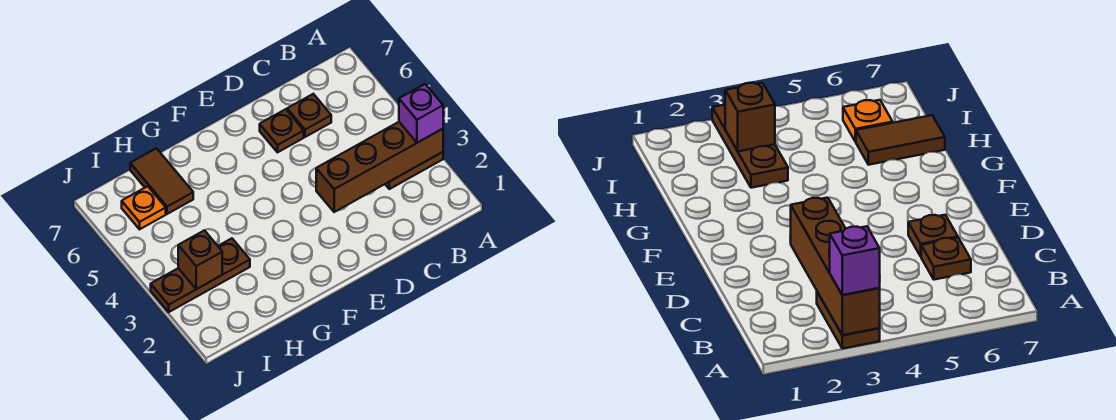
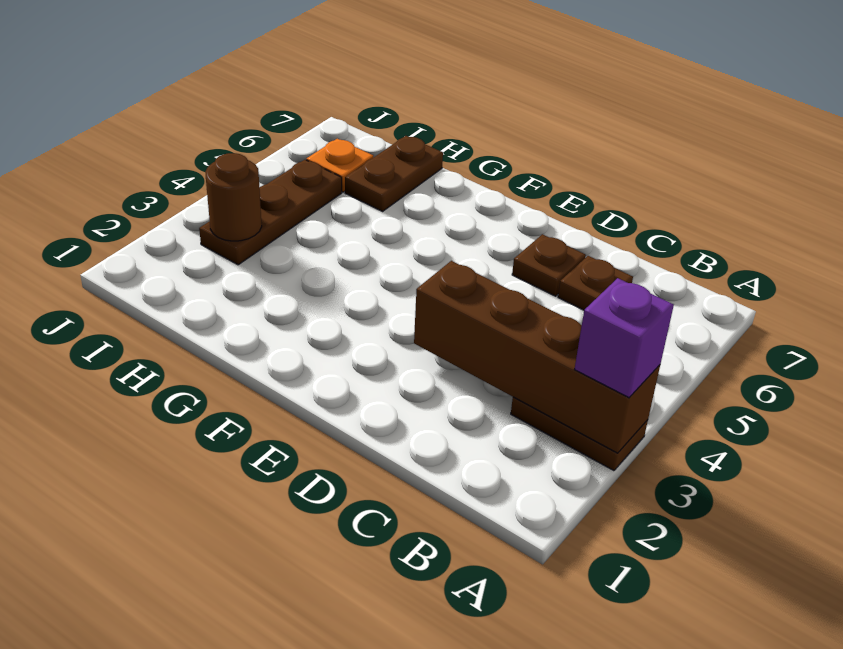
brown plate H3:J3 level 1 -> brown plate I3:I5 level 1
brown tile H6:H7 level 1 -> brown plate H6:H7 level 1
brown brick I3 level 2 -> brown round brick I3 level 2

